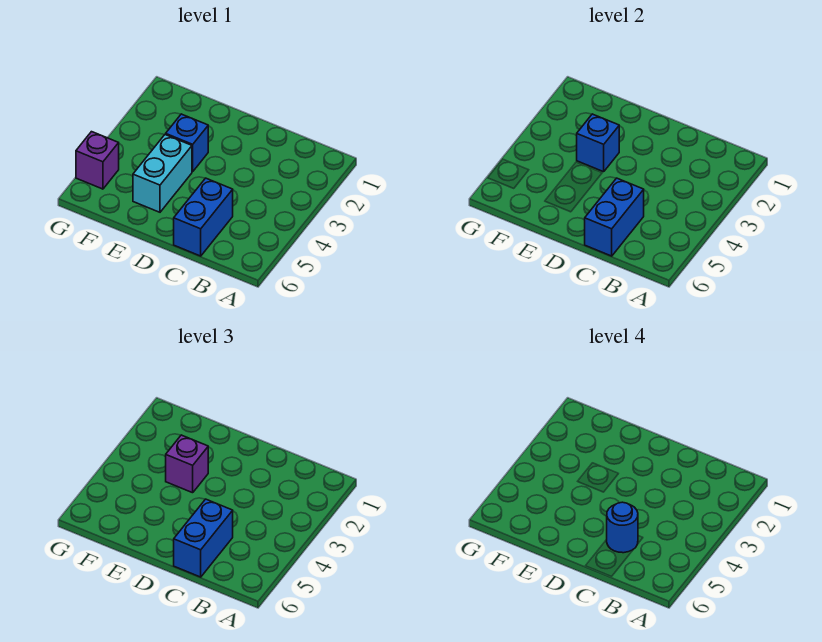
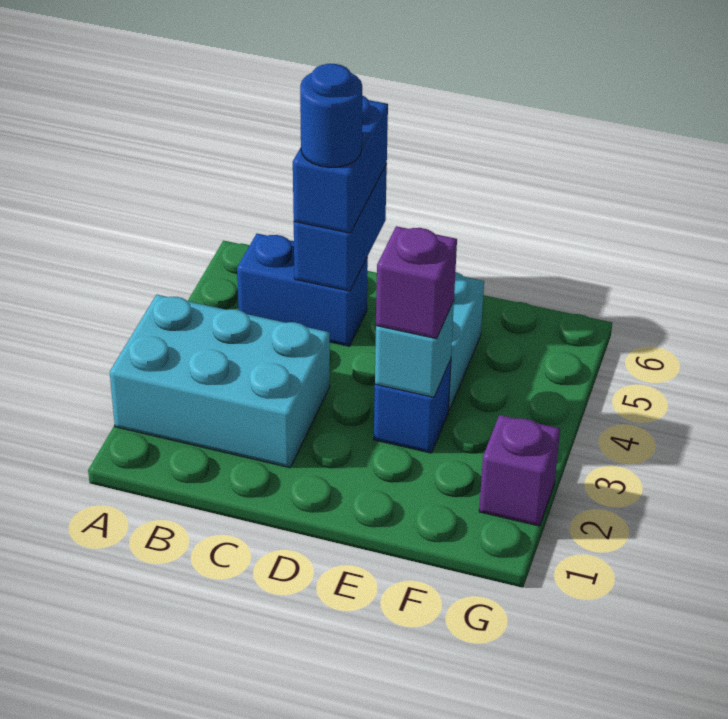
none -> cyan brick A2:C3 level 1
blue brick C5:C6 level 1 -> blue brick B5:C5 level 1
blue brick E3 level 2 -> cyan brick E3 level 2
purple brick G5 level 1 -> purple brick G2 level 1

